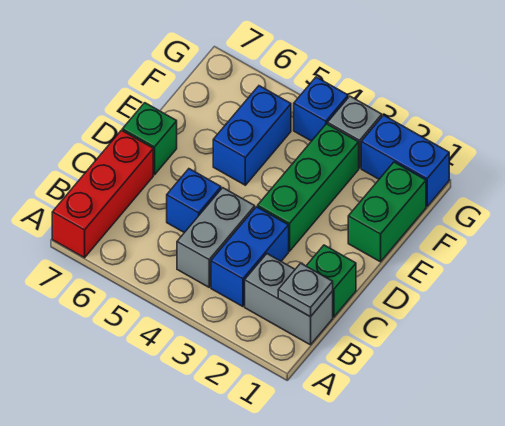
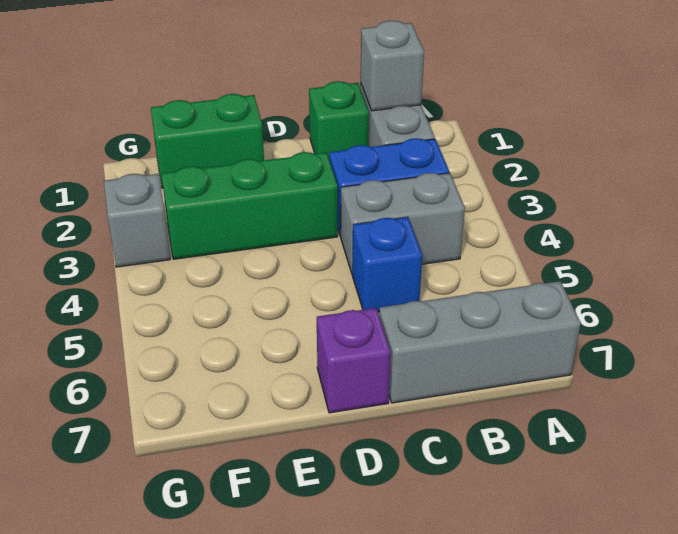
red brick A7:C7 level 1 -> grey brick A7:C7 level 1
grey plate B1 level 2 -> grey brick B1 level 2
green brick D7 level 1 -> purple brick D7 level 1
blue brick E5:F5 level 1 -> none
blue brick G1:G2 level 1 -> none
blue brick G4 level 1 -> none

